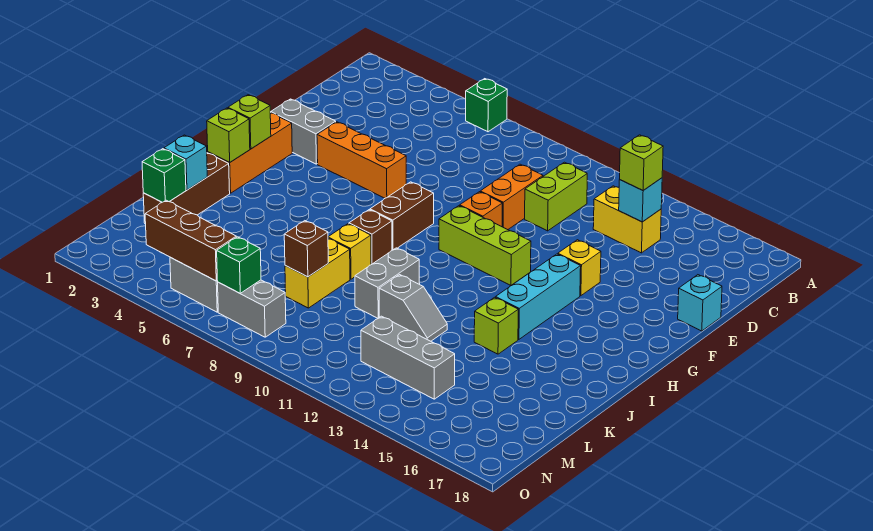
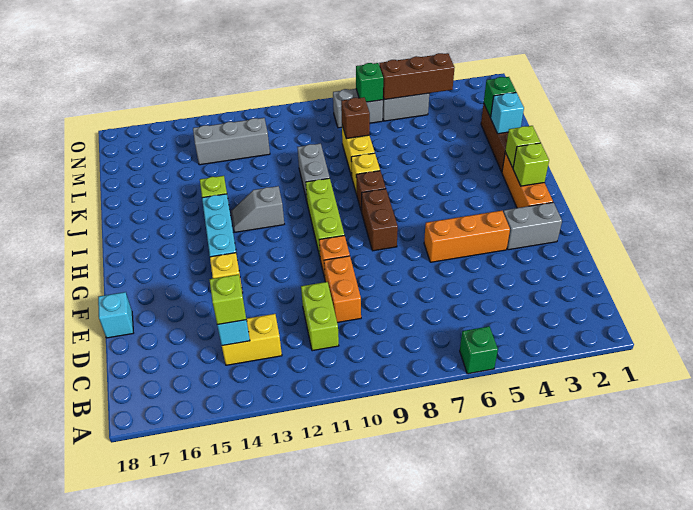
lime brick G10:G12 level 1 -> lime brick G10:I10 level 1
grey slope K11:K12 level 1 top 11 -> grey slope I12:I13 level 1 top 12

